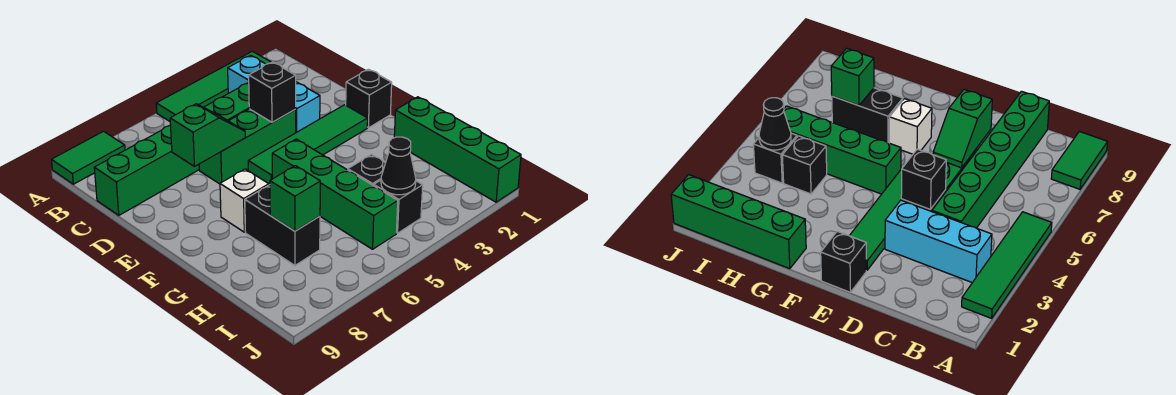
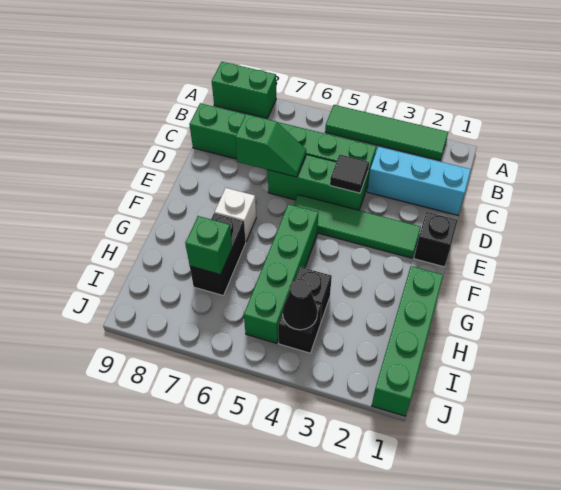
green tile A8:A9 level 1 -> green brick A8:A9 level 1
cyan brick B3:D3 level 1 -> cyan brick C1:C3 level 1
black brick D4 level 2 -> black tile D4 level 2

